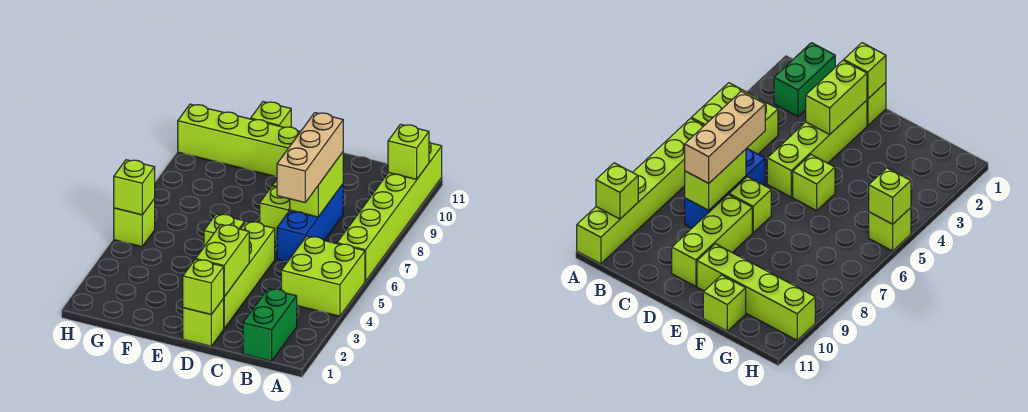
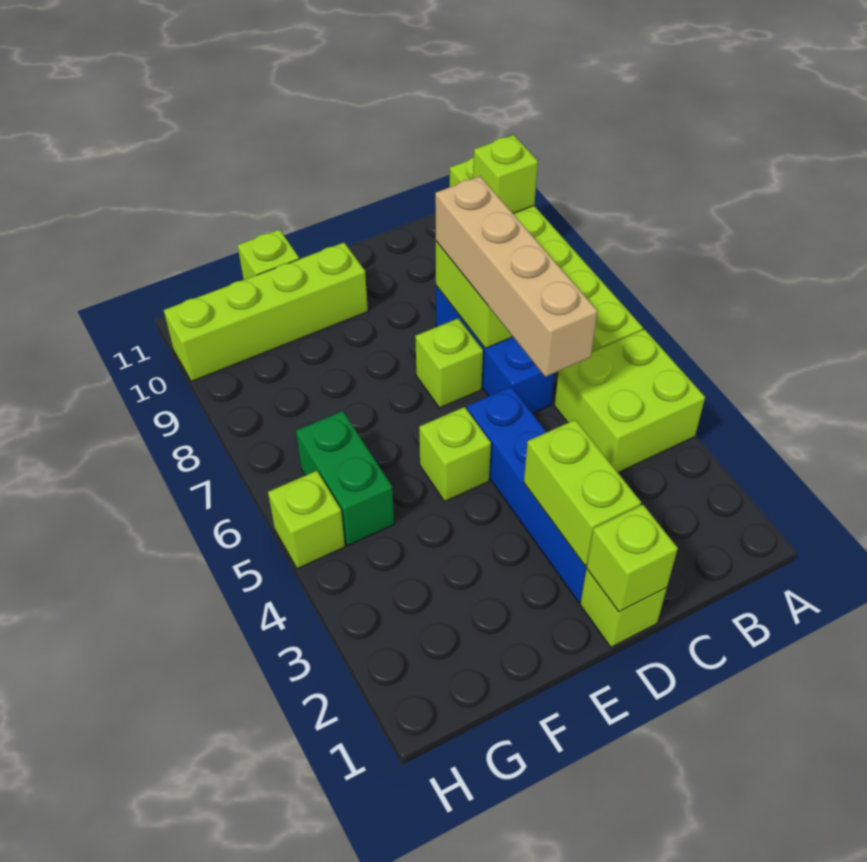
green brick B1:B2 level 1 -> green brick G5:G6 level 1
tan brick C6:C8 level 3 -> tan brick C5:C8 level 3
lime brick D2:D5 level 1 -> blue brick D2:D5 level 1
lime brick D8:D10 level 1 -> none
lime brick H5 level 2 -> none

